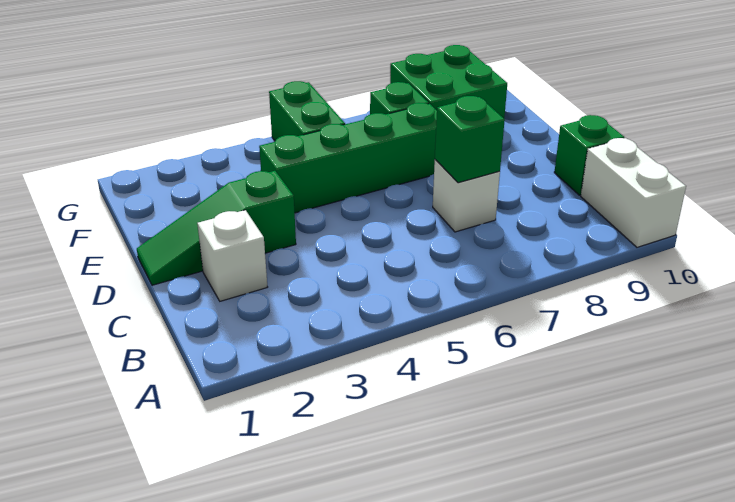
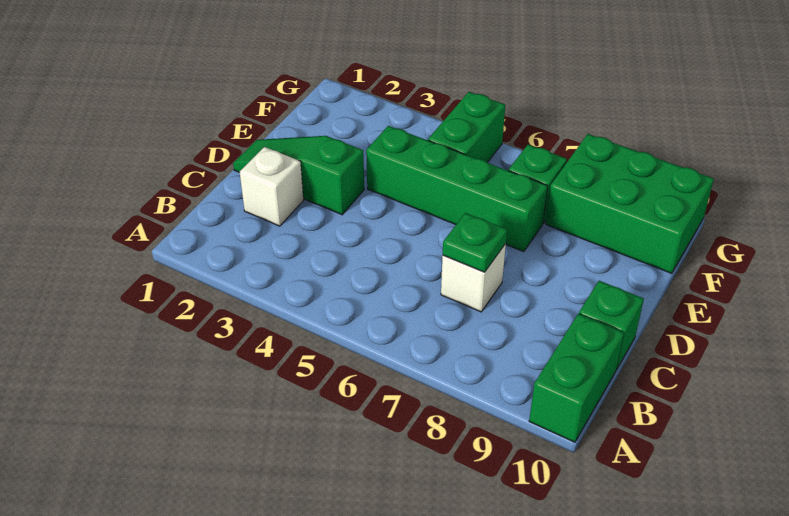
white brick A10:B10 level 1 -> green brick A10:B10 level 1
green brick C7 level 2 -> green plate C7 level 2
green brick F8:G9 level 1 -> green brick F8:G10 level 1

